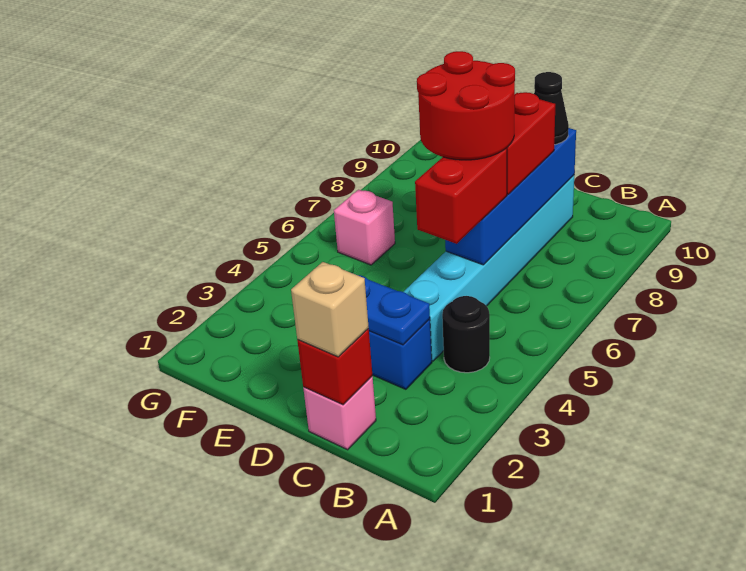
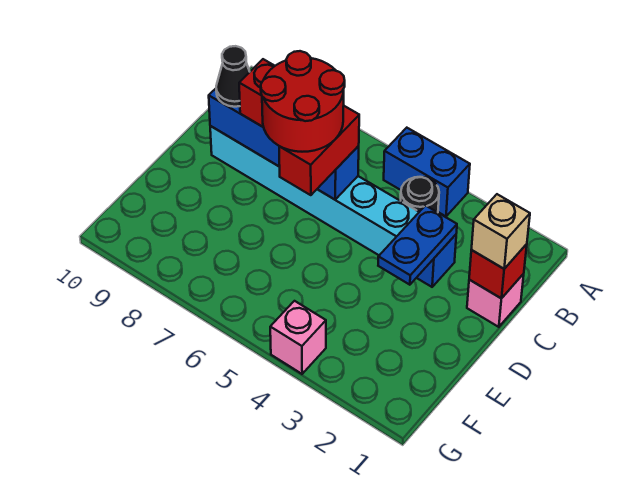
none -> blue brick A4:A5 level 1
red brick C5:C6 level 3 -> red brick C6:D6 level 3
pink brick F6 level 1 -> pink brick G4 level 1

